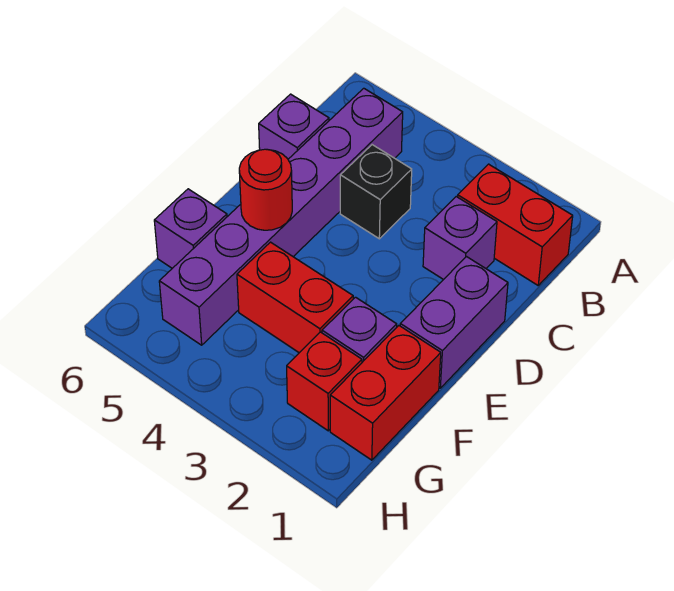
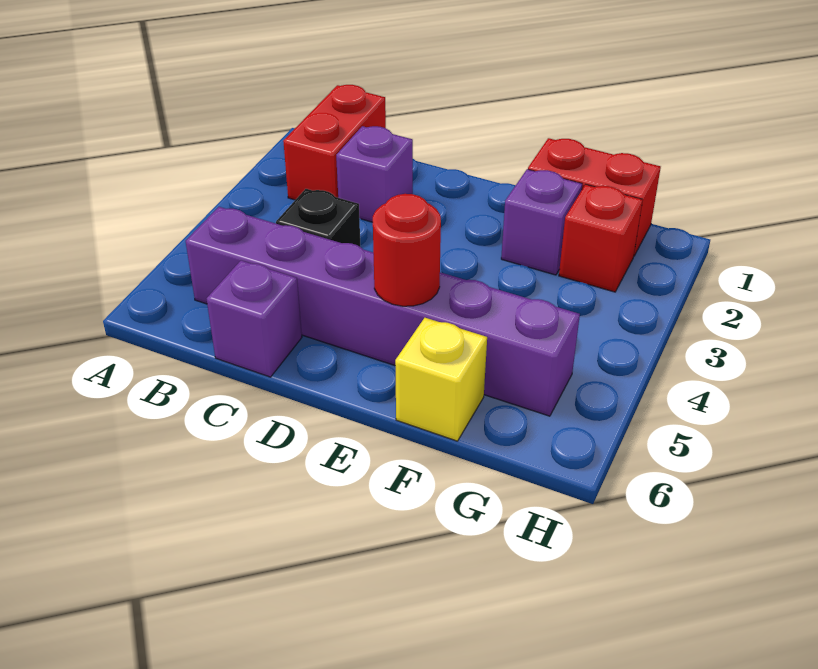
purple brick D1:E1 level 1 -> none
red brick F3:F4 level 1 -> none
purple brick F6 level 1 -> yellow brick F6 level 1

